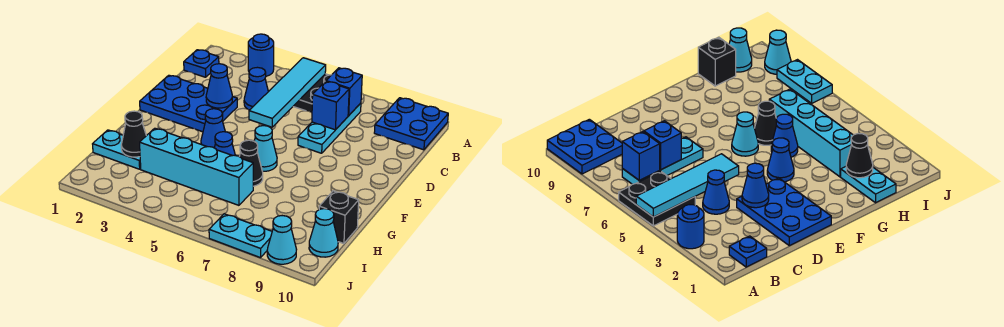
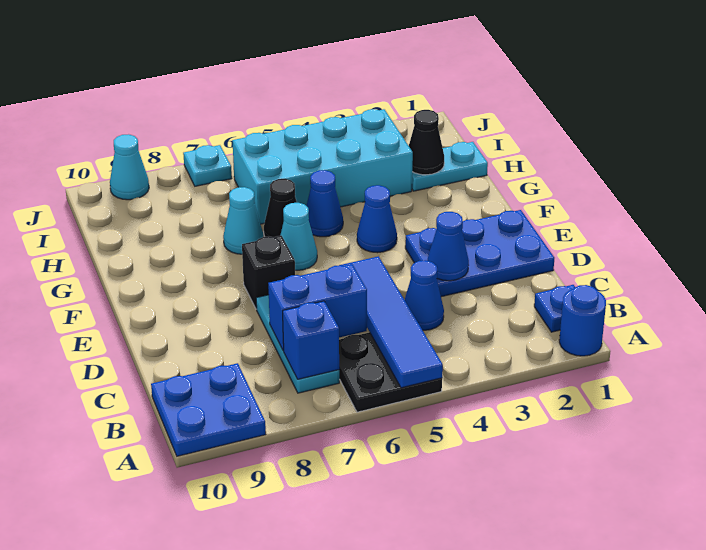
blue round brick A3 level 1 -> blue round brick A1 level 1
cyan tile A5:D5 level 2 -> blue tile A5:D5 level 2
blue brick C7 level 2 -> blue brick C6:C7 level 2
cyan brick H3:H6 level 1 -> cyan brick H3:I6 level 1
black brick H10 level 1 -> black brick E7 level 1
cyan cone I10 level 1 -> cyan cone G7 level 1
cyan plate J7:J8 level 1 -> cyan plate J7 level 1

